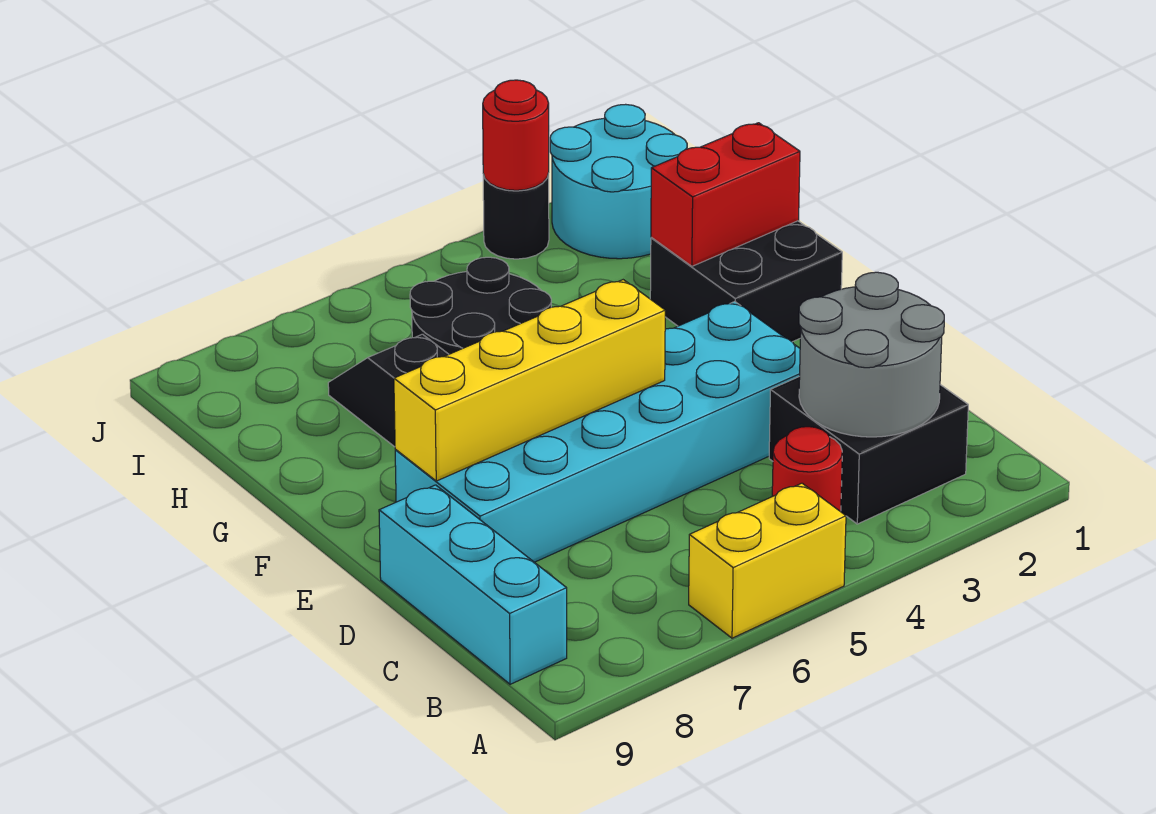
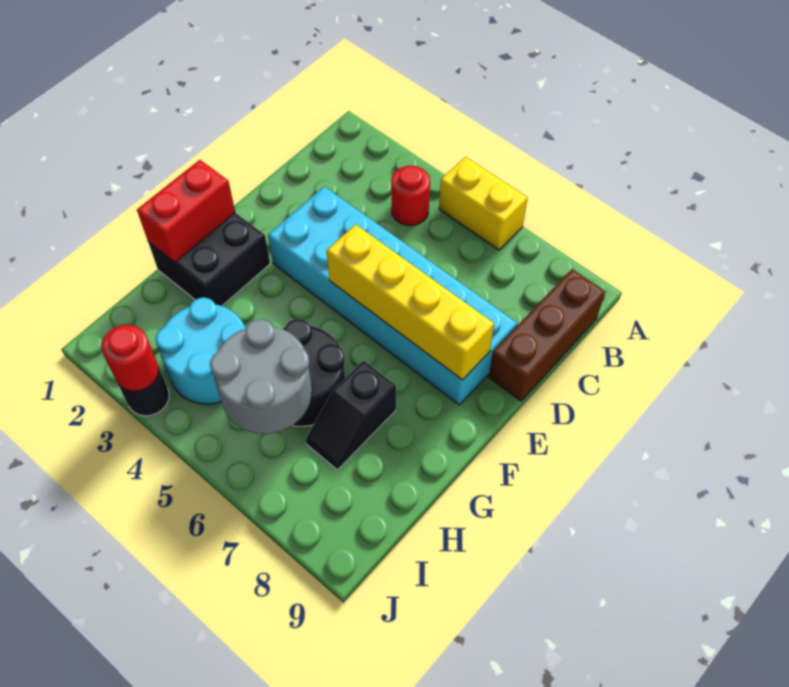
black brick B2:C3 level 1 -> none
grey round brick B2:C3 level 2 -> grey round brick H5:I6 level 2
cyan brick B9:D9 level 1 -> brown brick B9:D9 level 1
red brick G1:G2 level 2 -> red brick F1:G1 level 2
cyan round brick I1:J2 level 1 -> cyan round brick H3:I4 level 1

